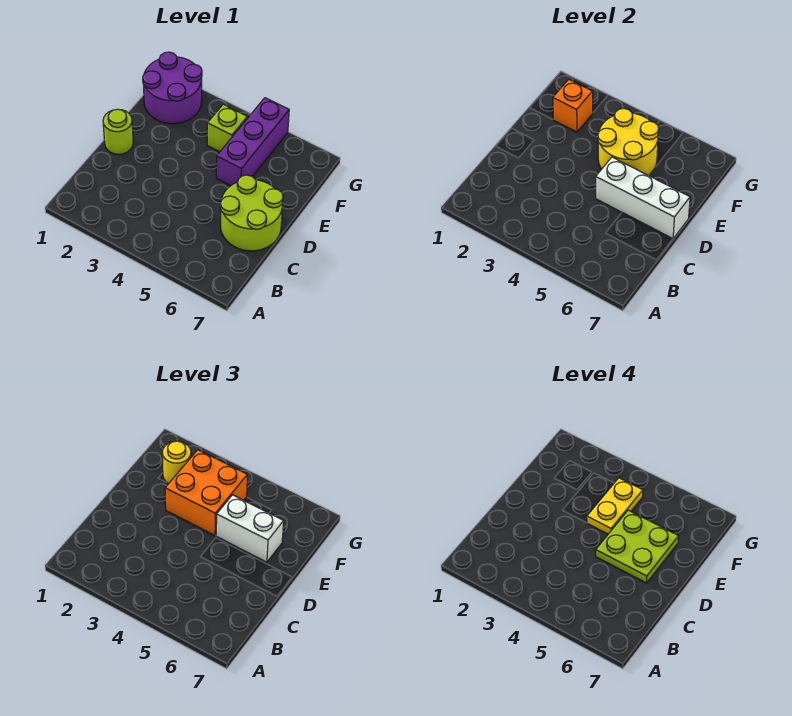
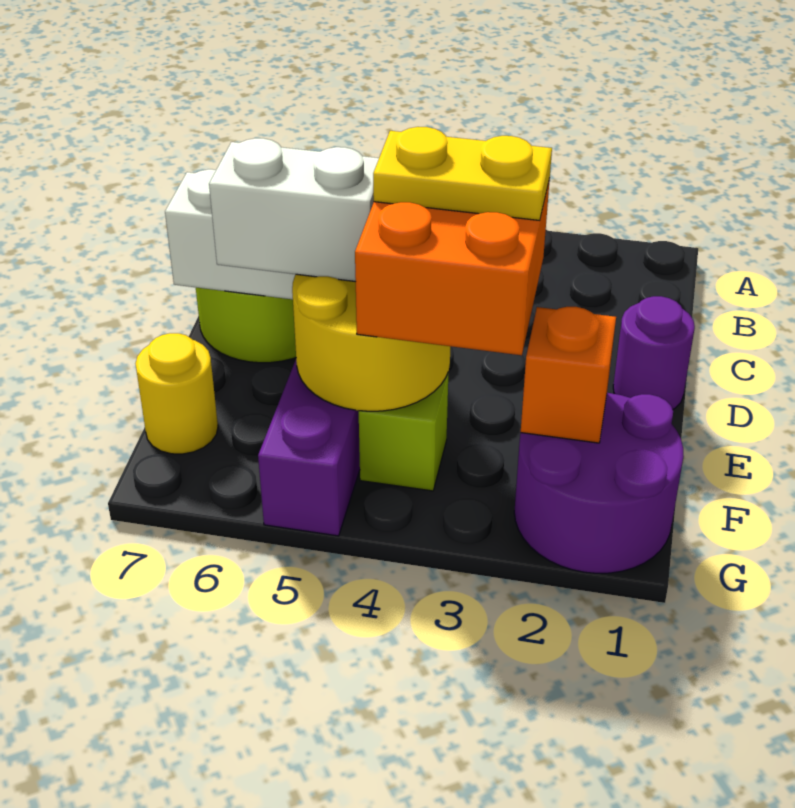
lime round brick D1 level 1 -> purple round brick D1 level 1
lime plate D5:E6 level 4 -> none
yellow plate E4:F4 level 4 -> yellow plate E3:E4 level 4
yellow round brick F2 level 3 -> yellow round brick F7 level 1

